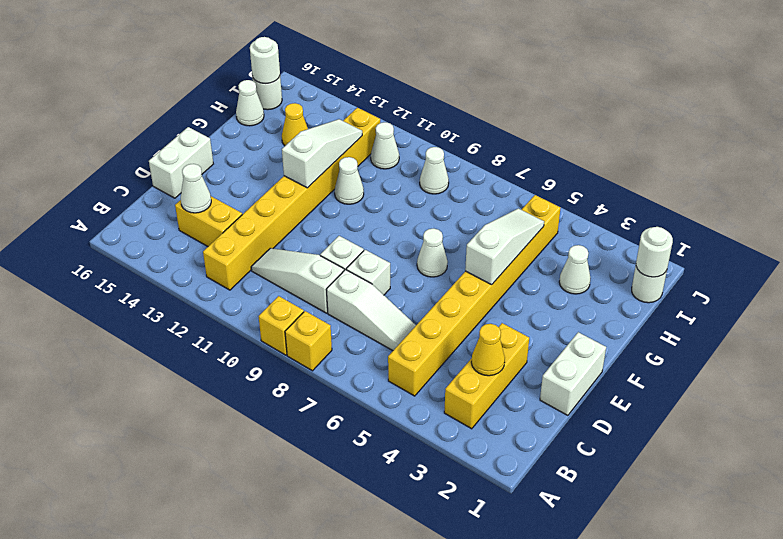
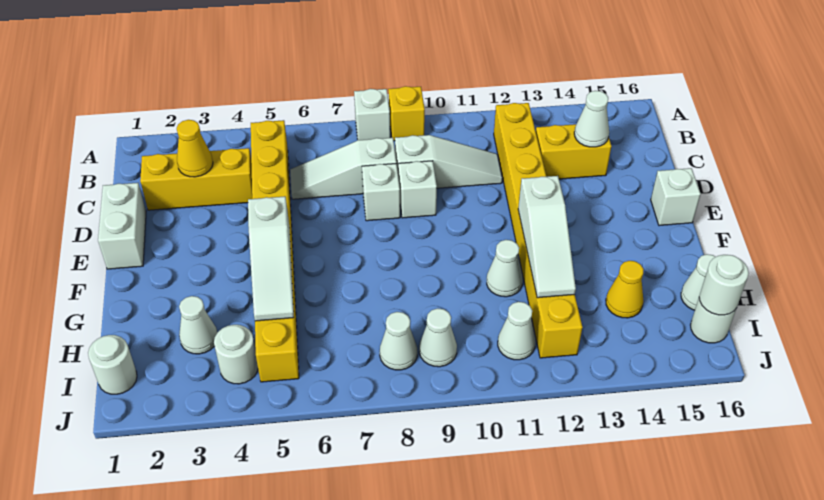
yellow brick A8 level 1 -> white brick A8 level 1
yellow brick B3:D3 level 1 -> yellow brick C2:C4 level 1
white brick D16:E16 level 1 -> white brick E16 level 1
white cone F7 level 1 -> white cone I8 level 1
white round brick I1 level 2 -> white round brick I4 level 1

